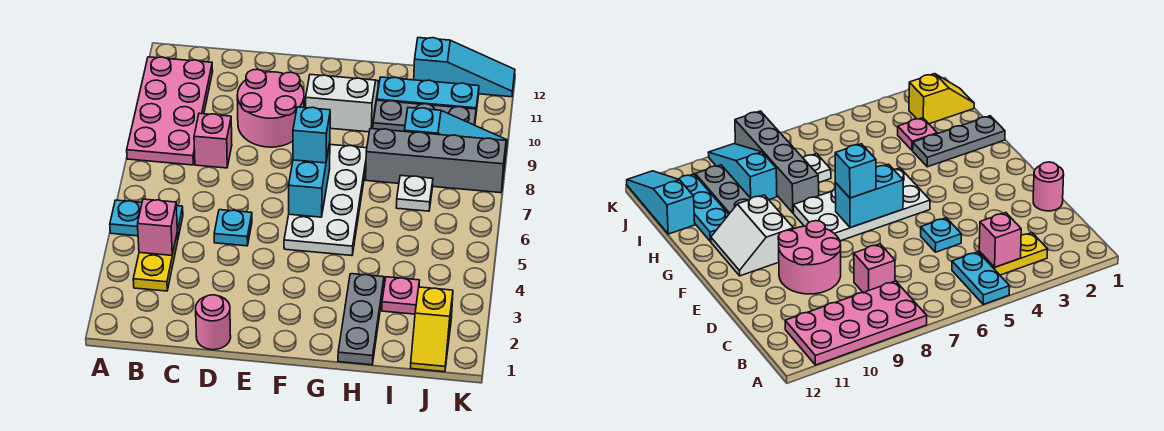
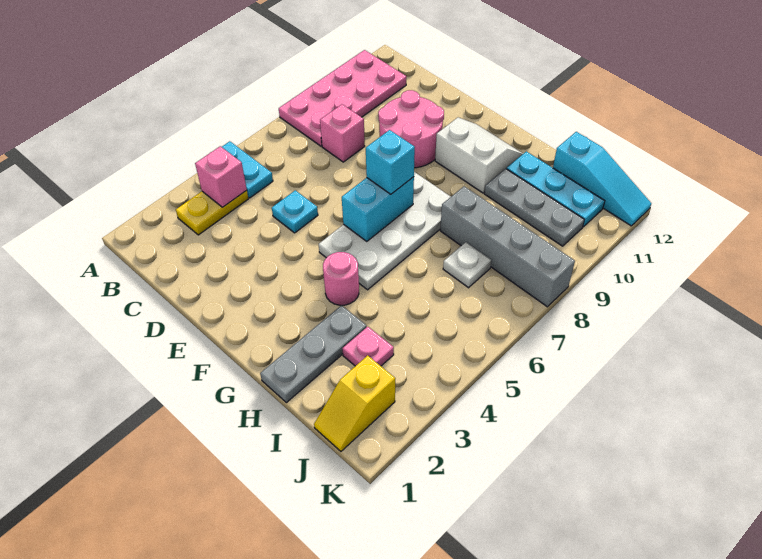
pink round brick D1 level 1 -> pink round brick G4 level 1
cyan slope I9:K9 level 1 top I -> none

